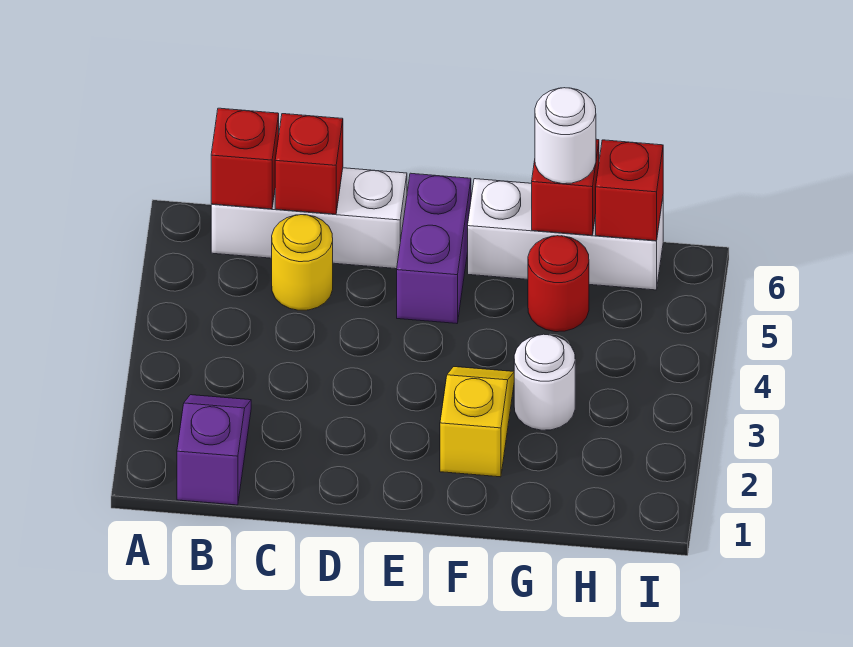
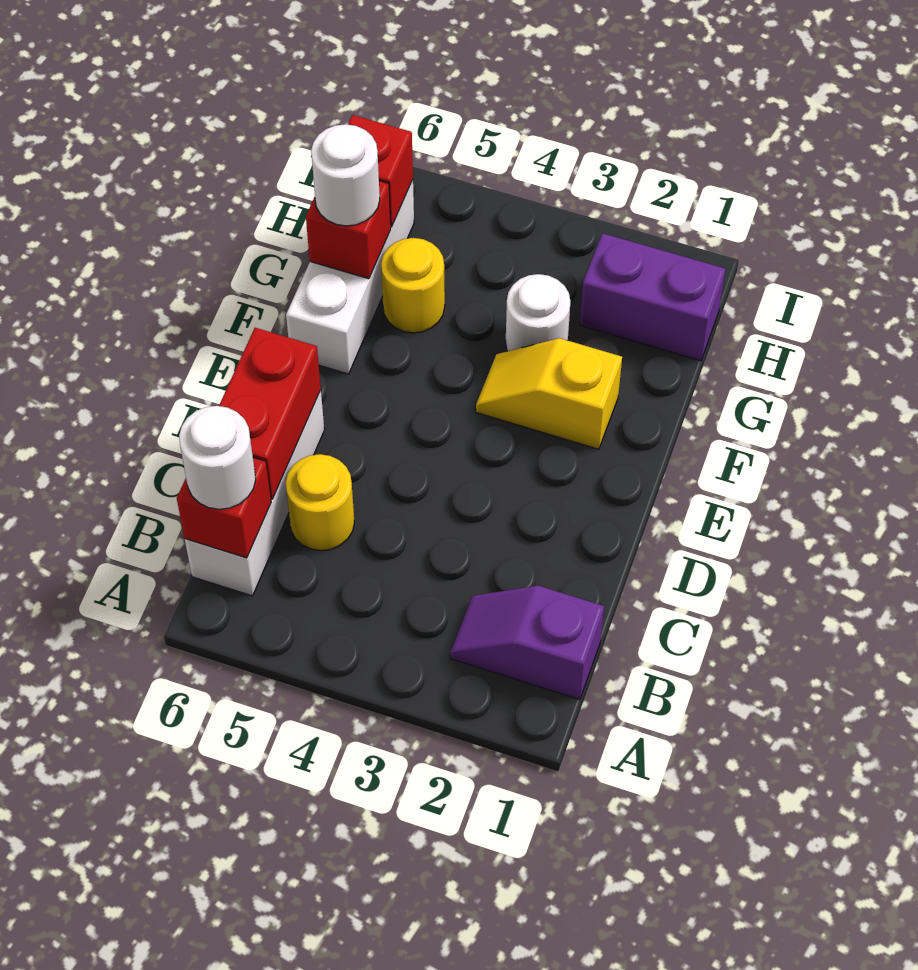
none -> white round brick B6 level 3
red brick C6 level 2 -> red brick C6:D6 level 2
purple brick E5:E6 level 1 -> purple brick H1:H2 level 1
red round brick G5 level 1 -> yellow round brick G5 level 1

